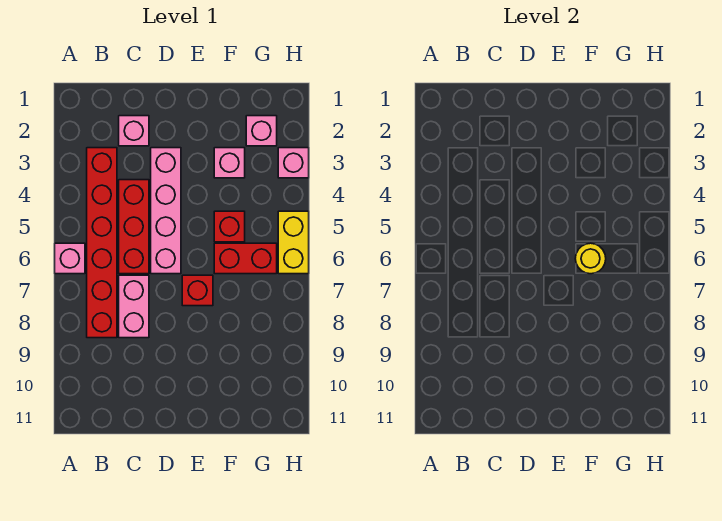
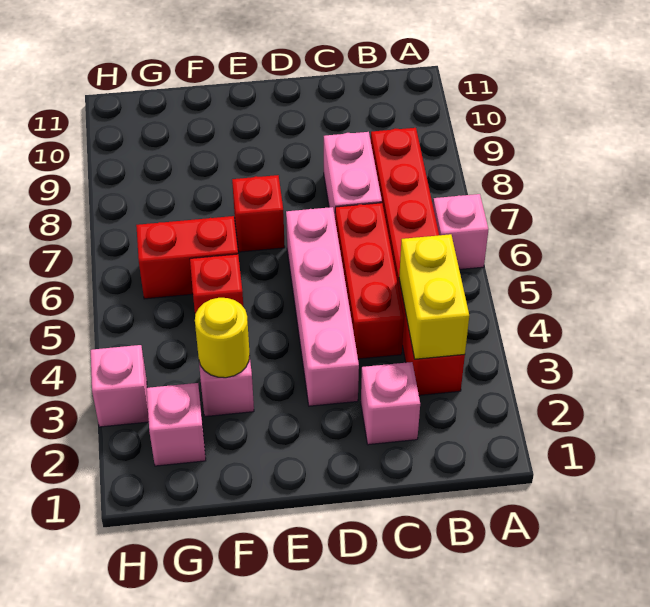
yellow round brick F6 level 2 -> yellow round brick F3 level 2
yellow brick H5:H6 level 1 -> yellow brick B3:B4 level 2

